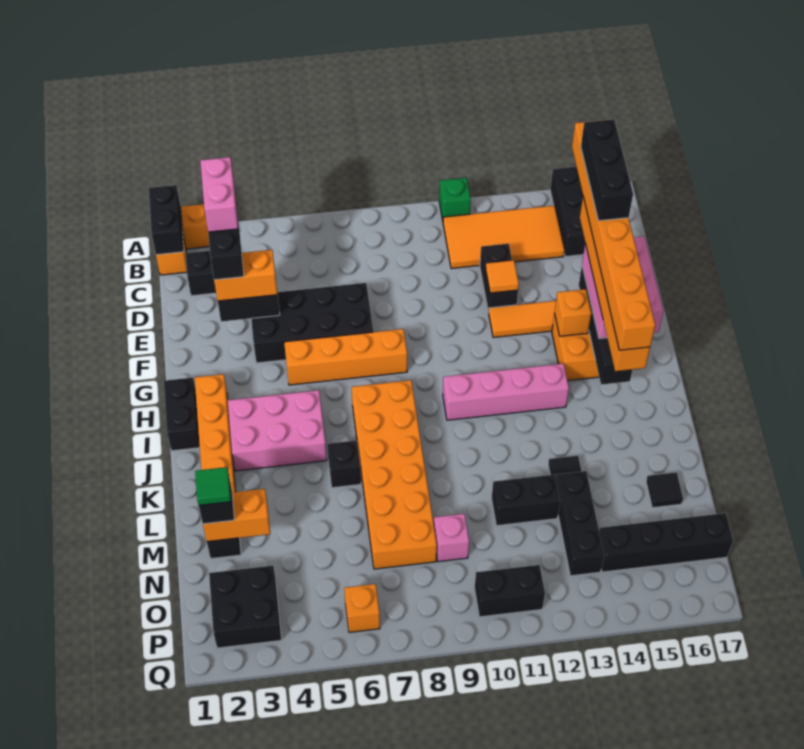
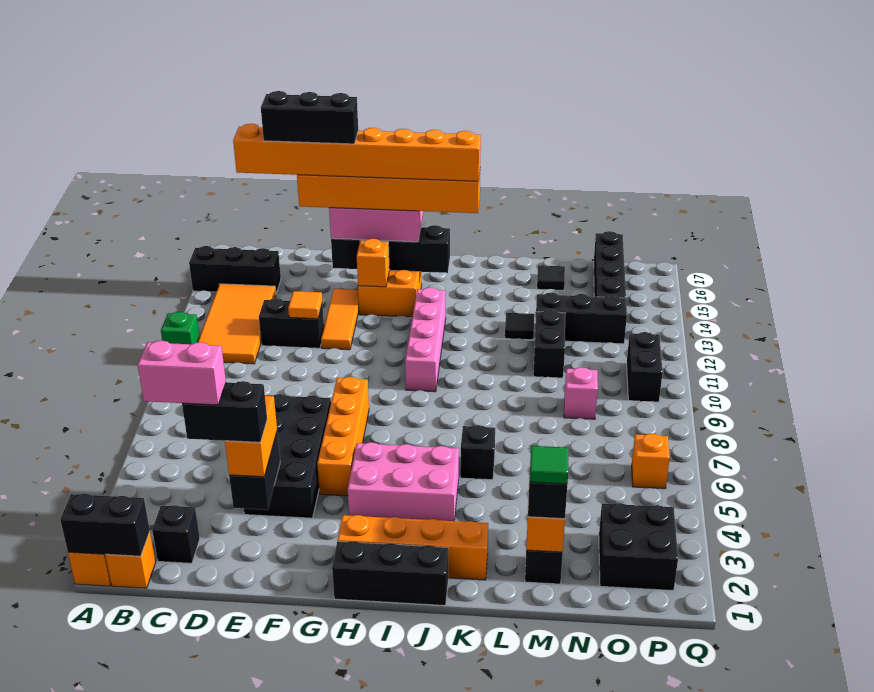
black brick H1:I1 level 1 -> black brick H1:J1 level 1
pink brick I3:J5 level 1 -> pink brick H4:J5 level 1
orange brick I7:N8 level 1 -> none

